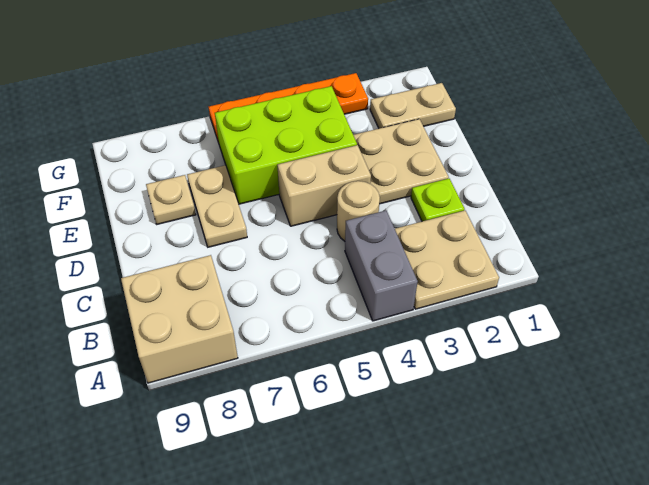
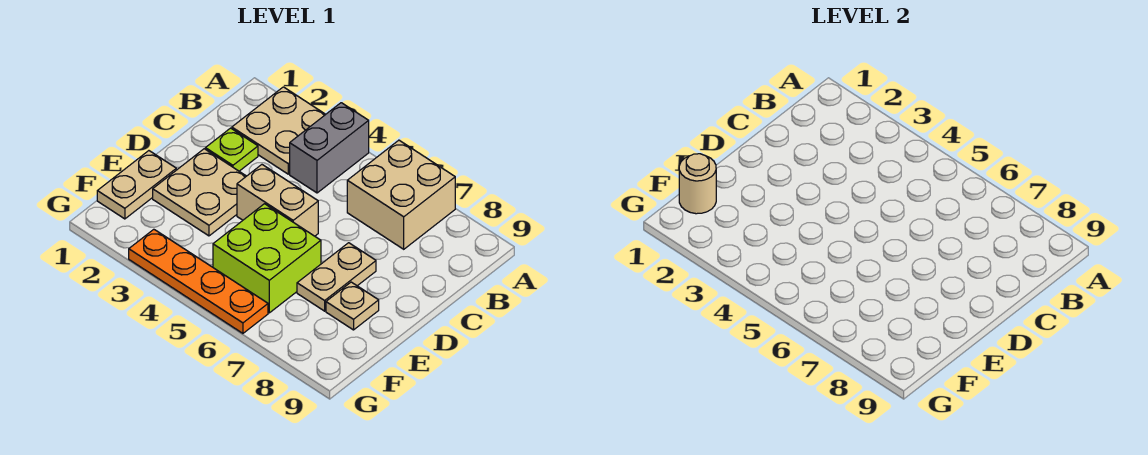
tan brick A8:B9 level 1 -> tan brick A6:B7 level 1
tan round brick C4 level 1 -> tan round brick F1 level 2
lime brick E4:F6 level 1 -> lime brick E5:F6 level 1
tan plate F1:F2 level 1 -> tan plate E1:F1 level 1

